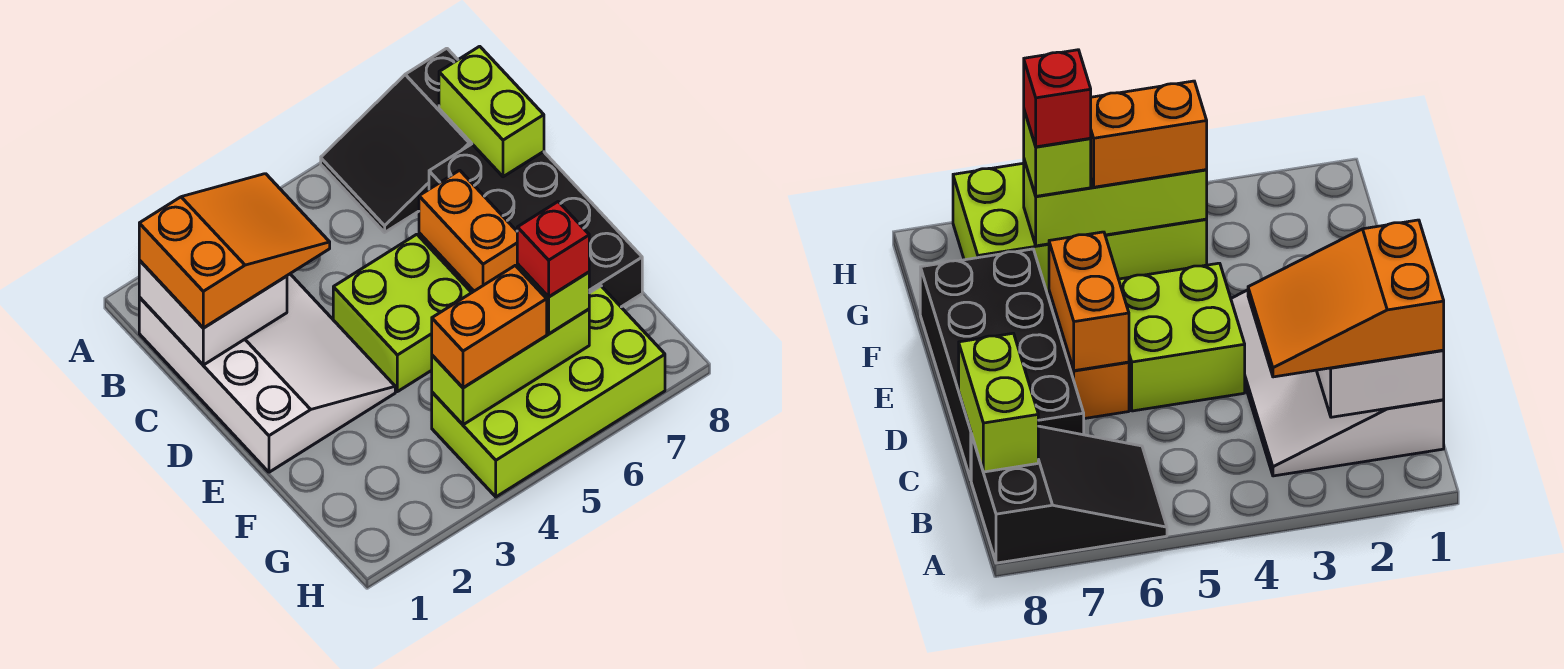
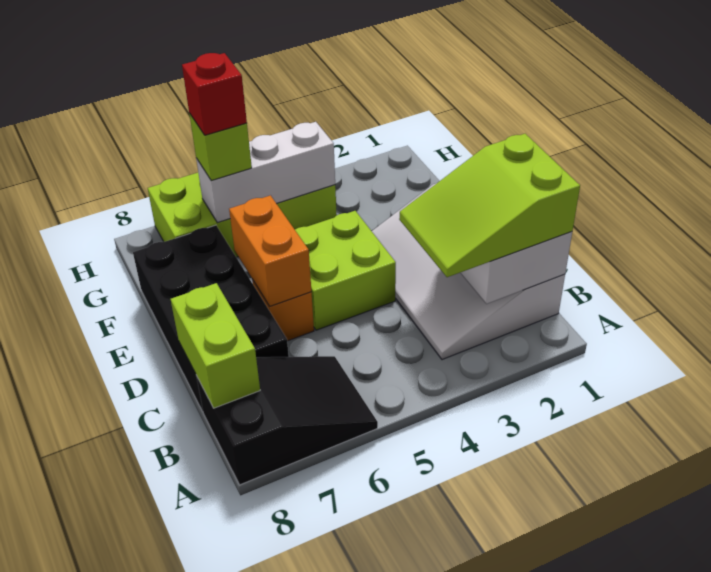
orange slope B1:C3 level 3 top 1 -> lime slope B1:C3 level 3 top 1
lime brick G4:G6 level 2 -> white brick G4:G6 level 2
orange brick G4:G5 level 3 -> none

